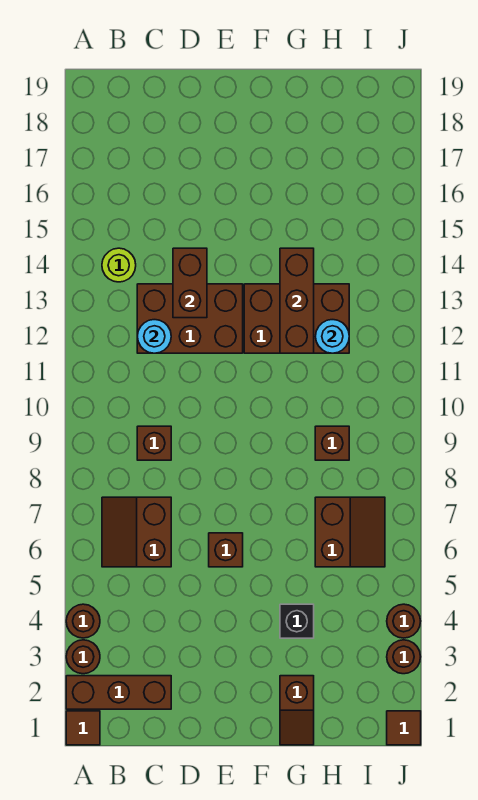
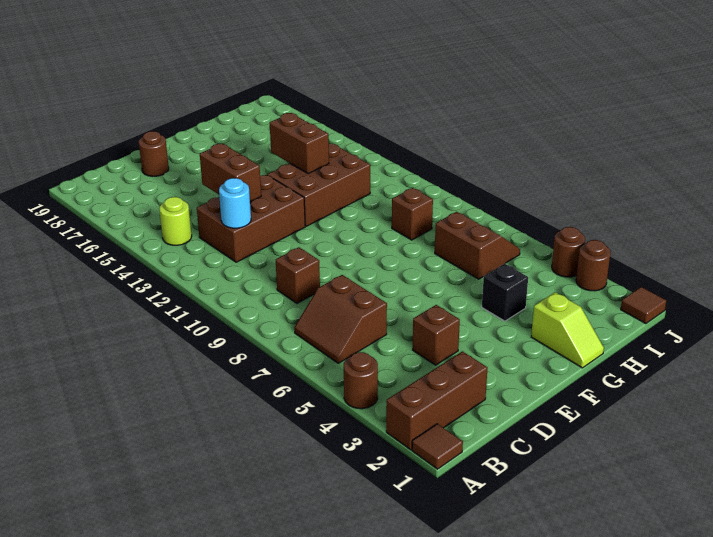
brown round brick A3 level 1 -> brown round brick D18 level 1
brown brick E6 level 1 -> brown brick D4 level 1
brown slope G1:G2 level 1 top 2 -> lime slope G1:G2 level 1 top 2
brown brick G12:G14 level 2 -> brown brick G13:G14 level 2
cyan round brick H12 level 2 -> none

